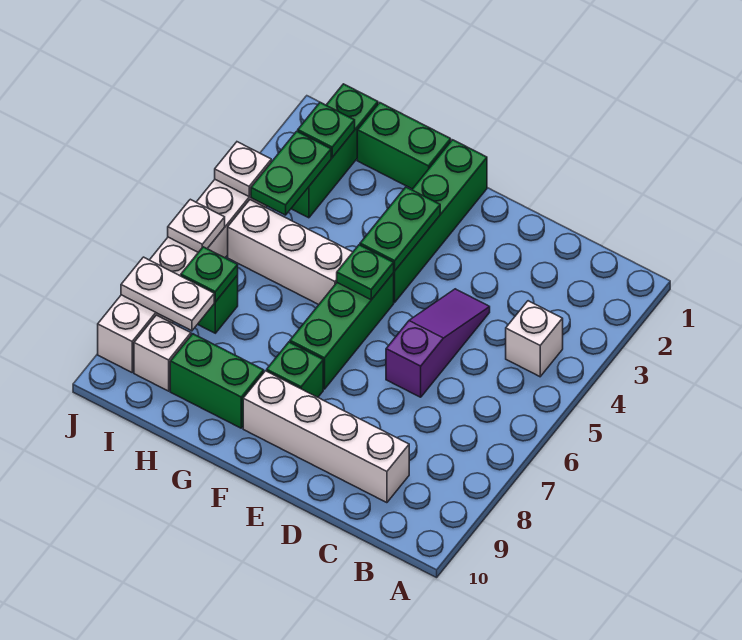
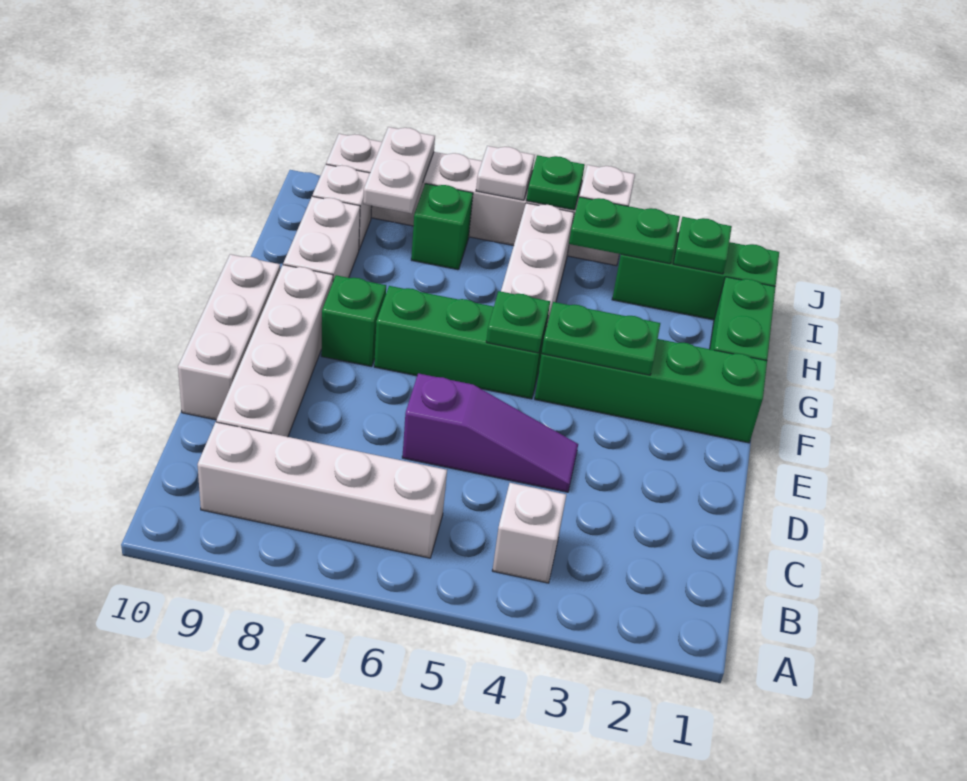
none -> white brick B6:B9 level 1
none -> white brick D10:F10 level 1
green brick G9:H9 level 1 -> white brick G9:H9 level 1
green plate I7 level 2 -> green plate J5 level 2

